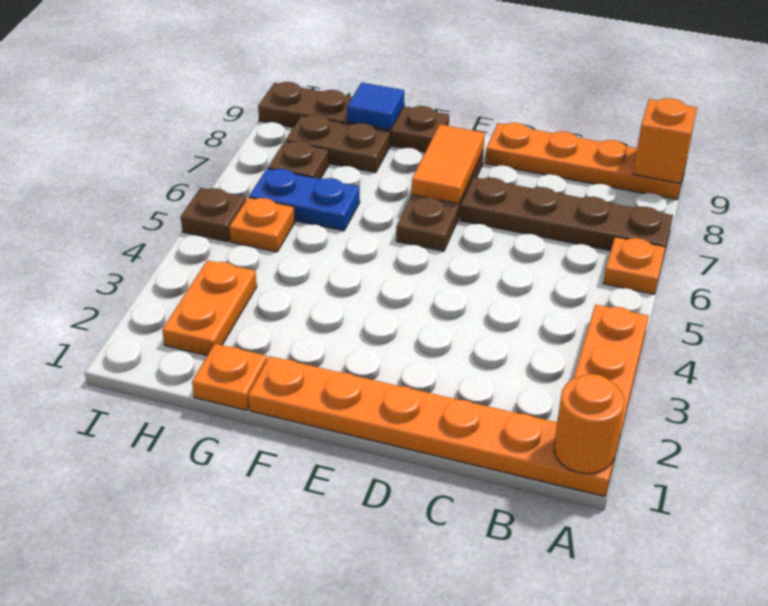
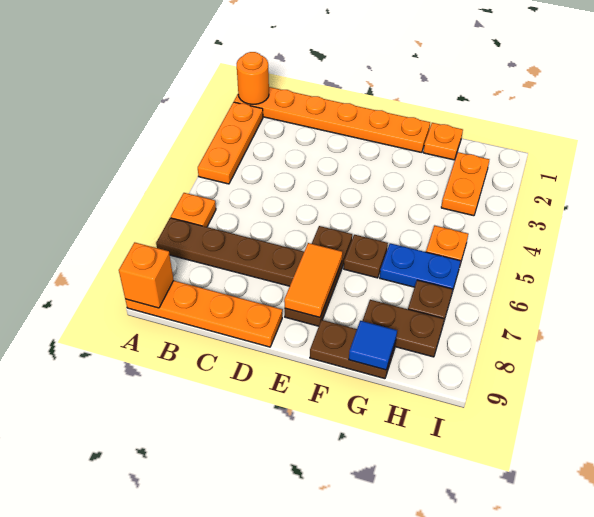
brown plate F9:I9 level 1 -> brown plate F9:G9 level 1
brown plate I5 level 1 -> brown plate F6 level 1

